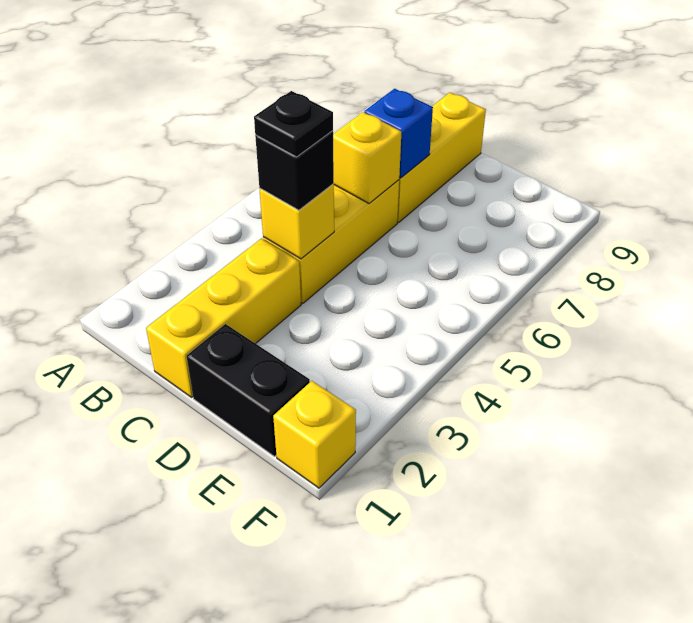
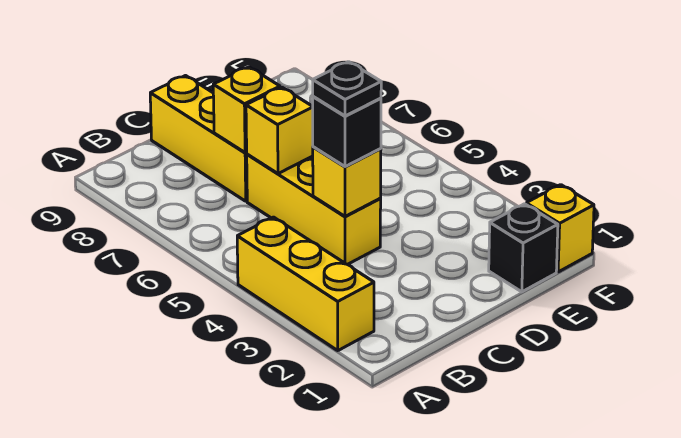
yellow brick C1:C3 level 1 -> yellow brick A2:A4 level 1
blue brick C7 level 2 -> yellow brick C7 level 2
black brick D1:E1 level 1 -> black brick E1 level 1

